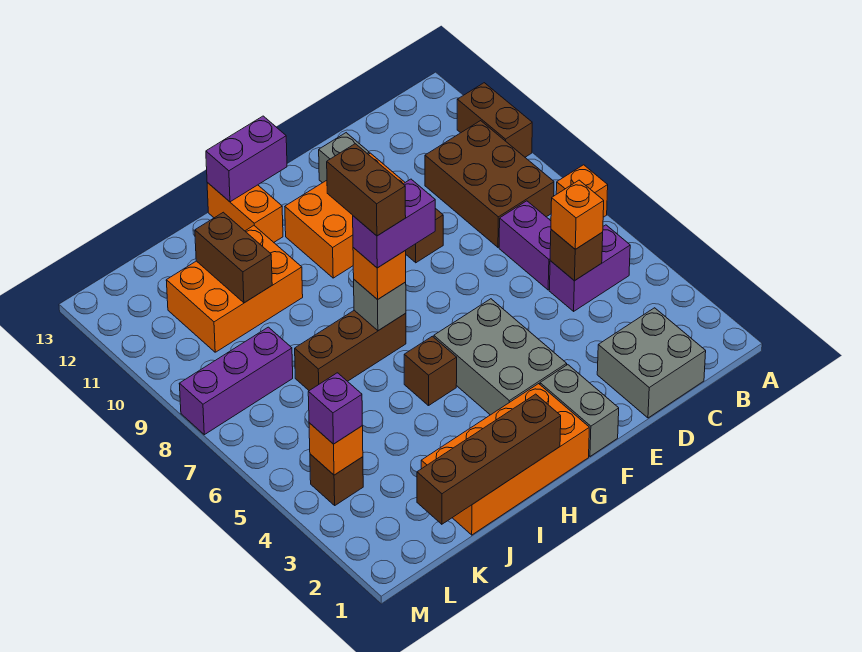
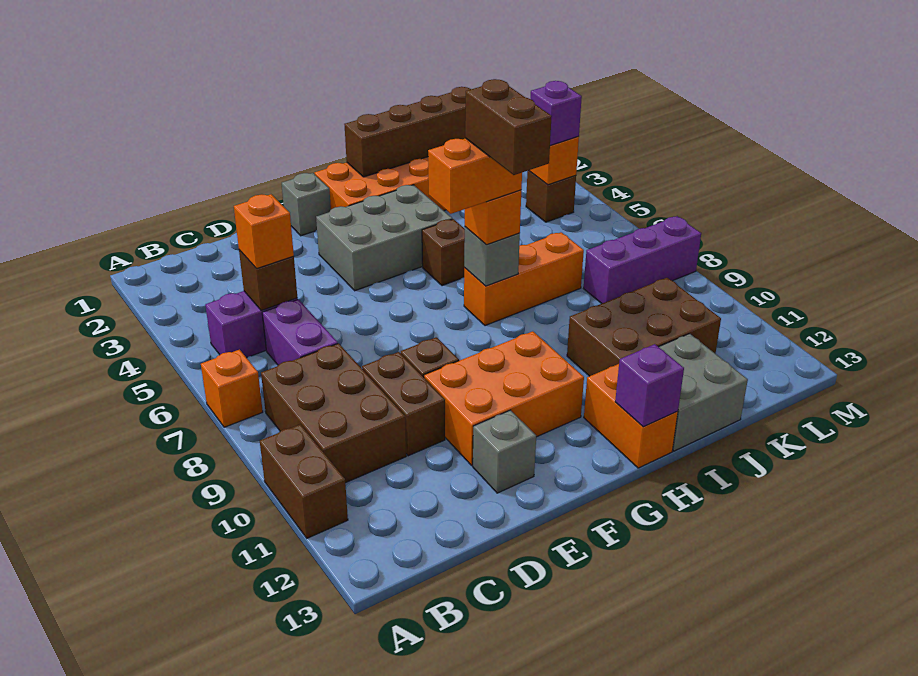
grey brick C1:D2 level 1 -> grey brick I12:J13 level 1
grey brick F1:F2 level 1 -> grey brick F1 level 1
grey brick F3:G5 level 1 -> grey brick F3:H4 level 1
purple brick G7:H7 level 4 -> orange brick G7:H7 level 4
purple brick G13:H13 level 2 -> purple brick H13 level 2
brown brick H7:J7 level 1 -> orange brick H7:J7 level 1
orange brick I10:K11 level 1 -> brown brick I10:K11 level 1
brown brick J10:J11 level 2 -> brown brick D9:D10 level 1

